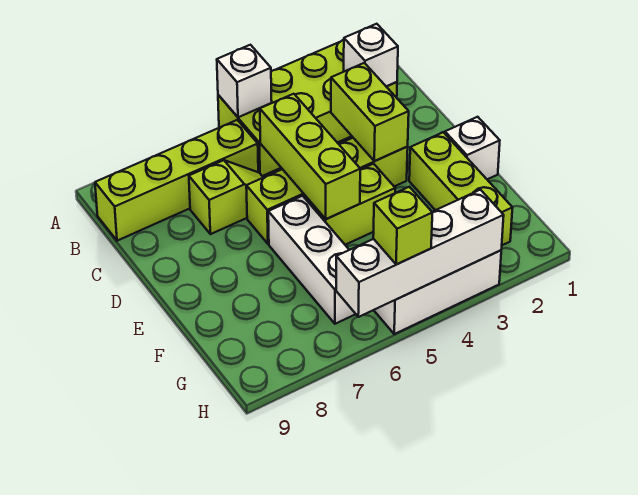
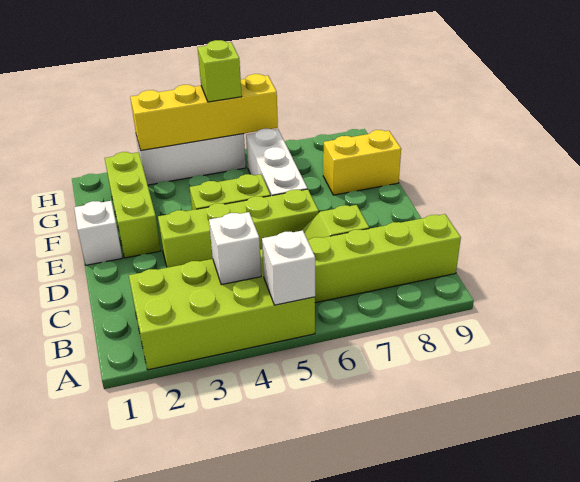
white brick B2 level 2 -> white brick B4 level 2
lime brick C3:D3 level 2 -> none
lime brick C5:E5 level 2 -> none
none -> yellow brick F8:F9 level 1
white brick H3:H6 level 2 -> yellow brick H3:H6 level 2

